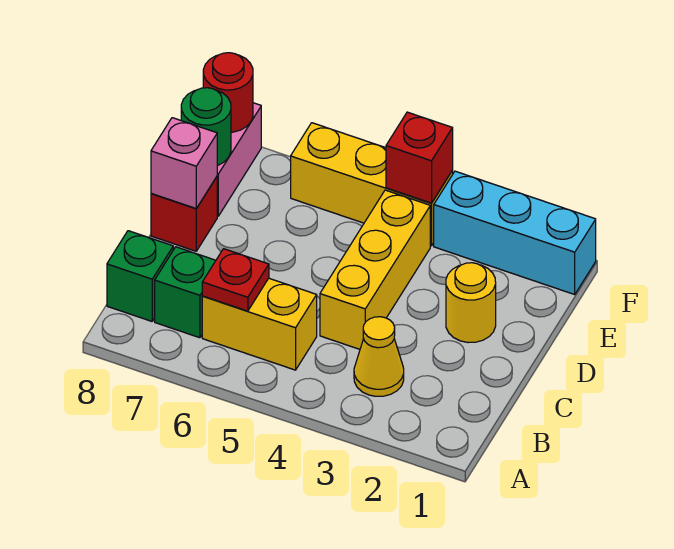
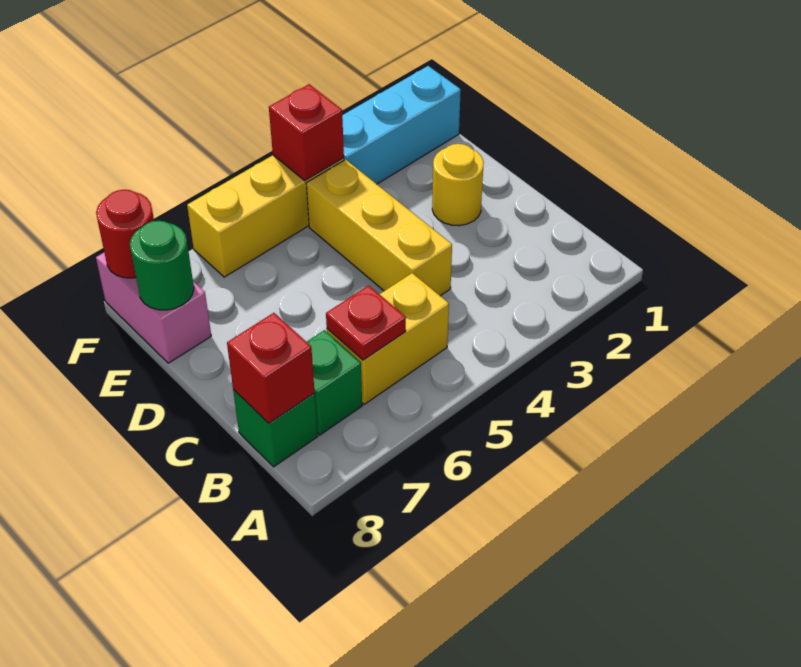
yellow cone B3 level 1 -> none
red brick D8 level 1 -> red brick B8 level 2
pink brick D8 level 2 -> none

